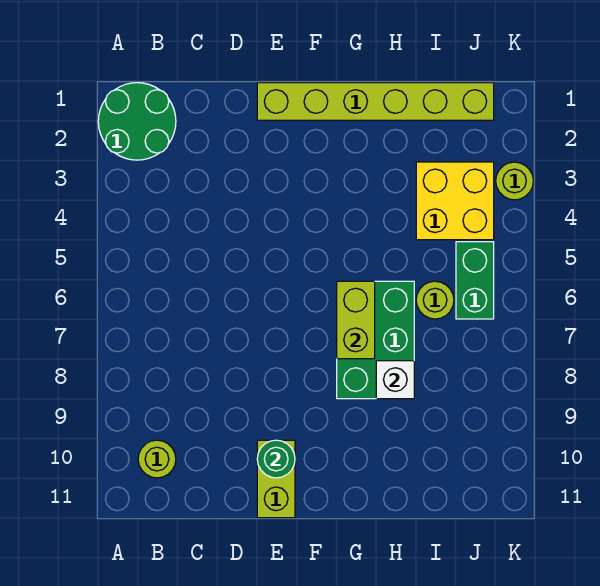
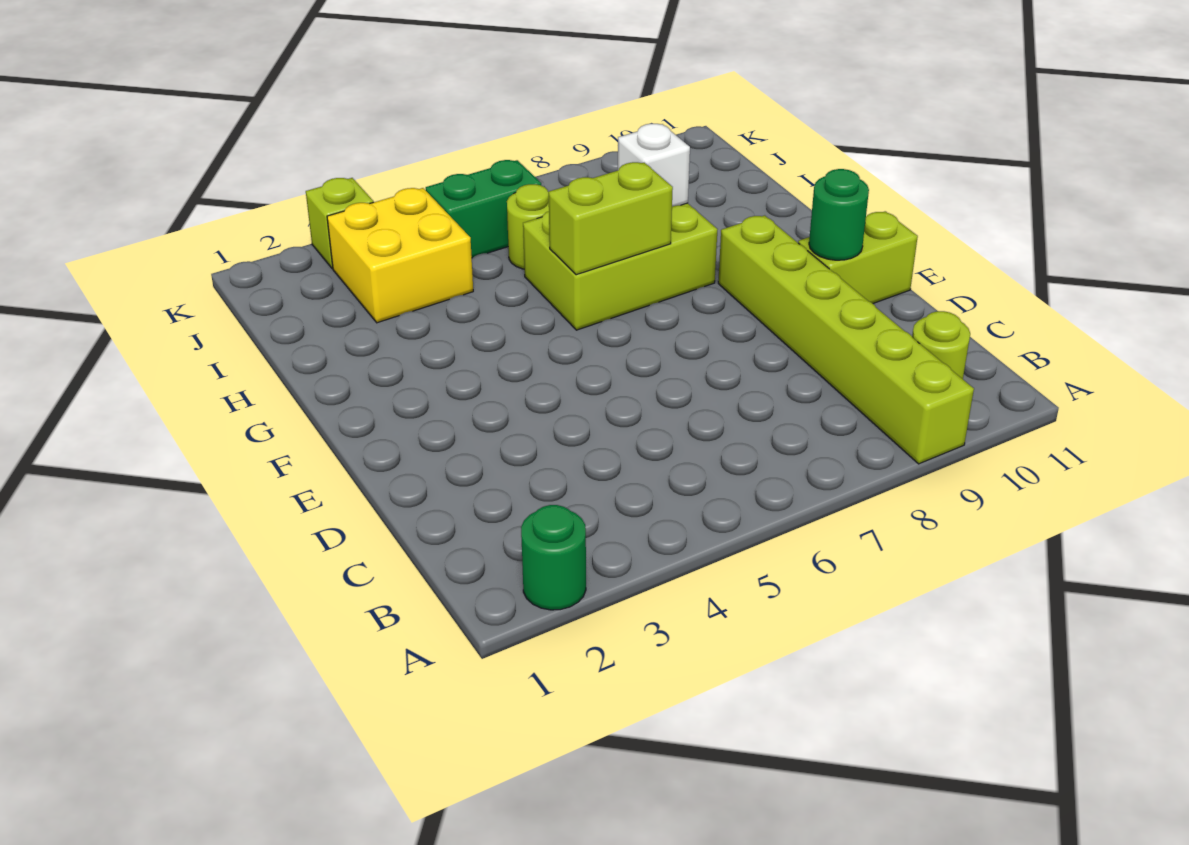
green round brick A1:B2 level 1 -> green round brick A2 level 1
lime brick E1:J1 level 1 -> lime brick A9:F9 level 1
green brick G6:H8 level 1 -> lime brick G6:H8 level 1
lime round brick K3 level 1 -> lime brick K3 level 1

